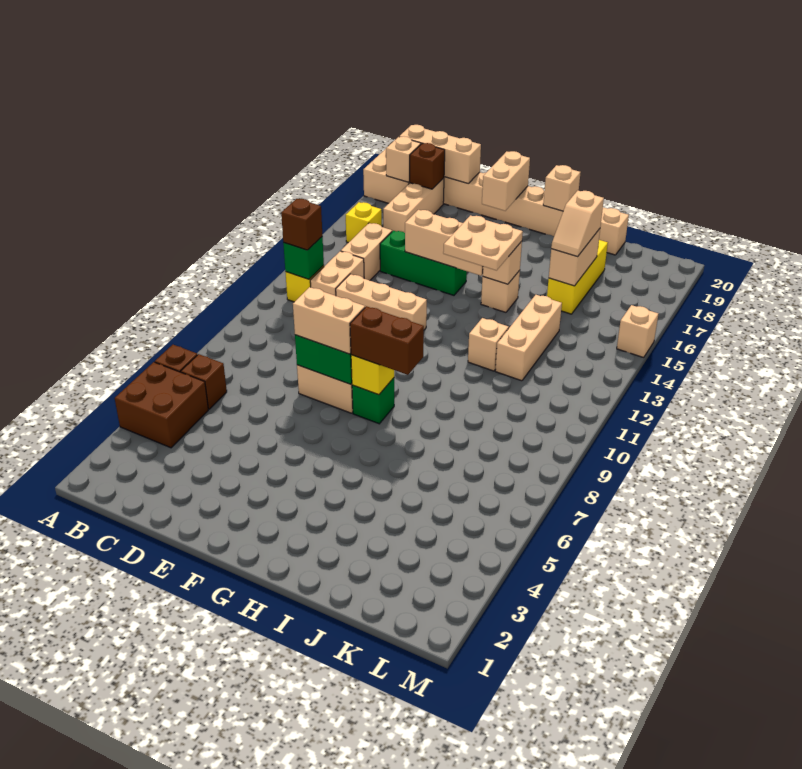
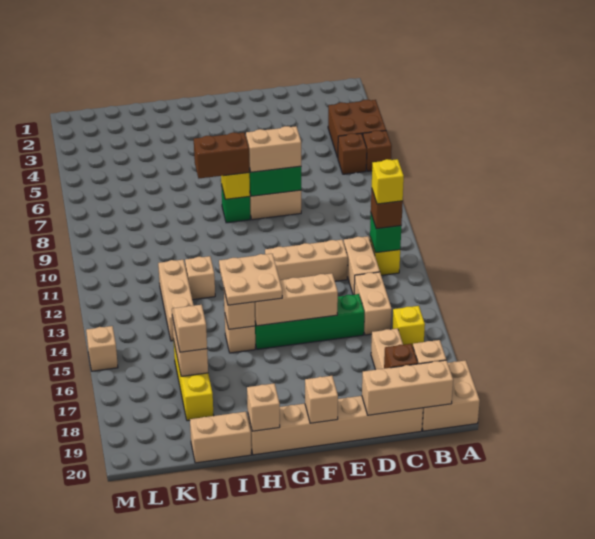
none -> yellow brick B12 level 4
green brick D15:F15 level 1 -> green brick D15:G15 level 1
tan brick F19:F20 level 2 -> tan brick F20 level 2

